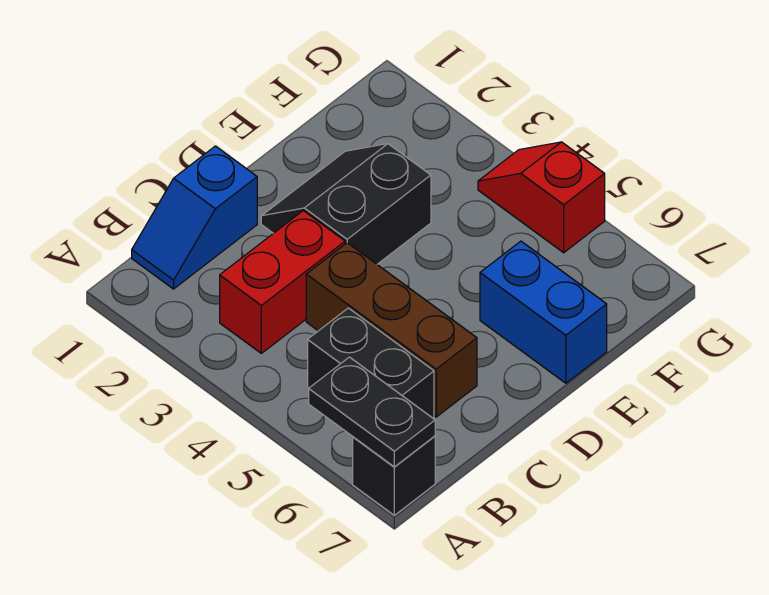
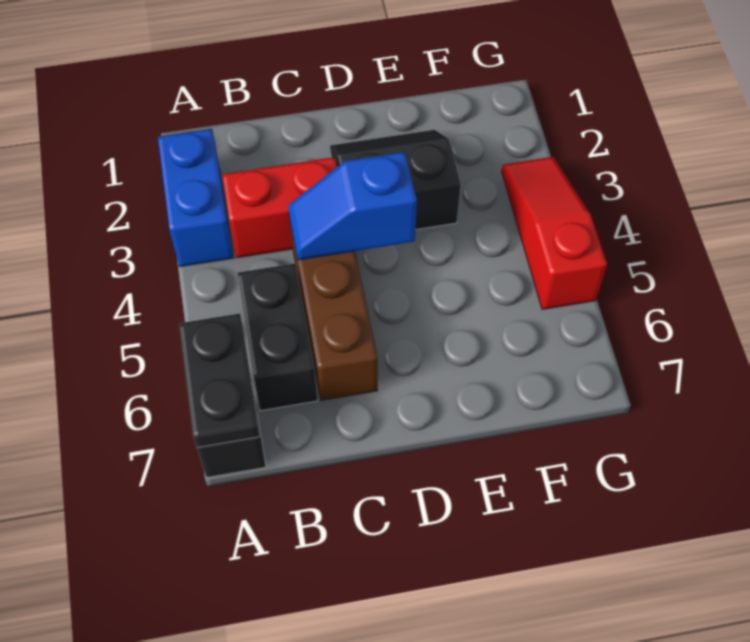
blue slope B1:C1 level 1 top C -> blue slope C4:D4 level 2 top D
blue brick E6:E7 level 1 -> blue brick A2:A3 level 1
red slope G4:G5 level 1 top 5 -> red slope G3:G5 level 1 top 5

